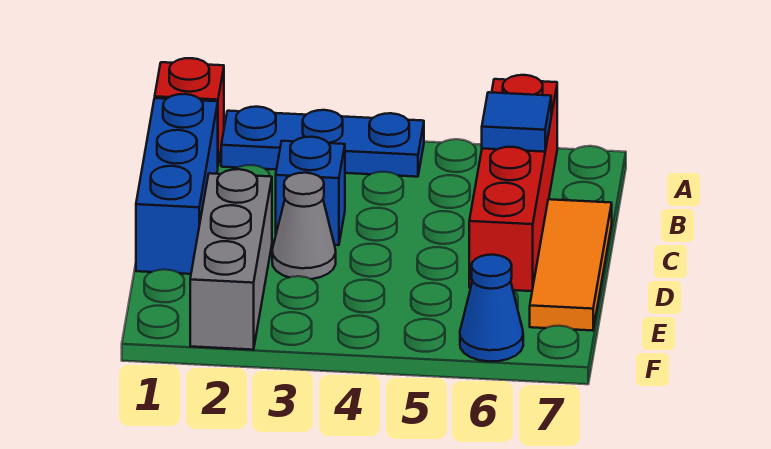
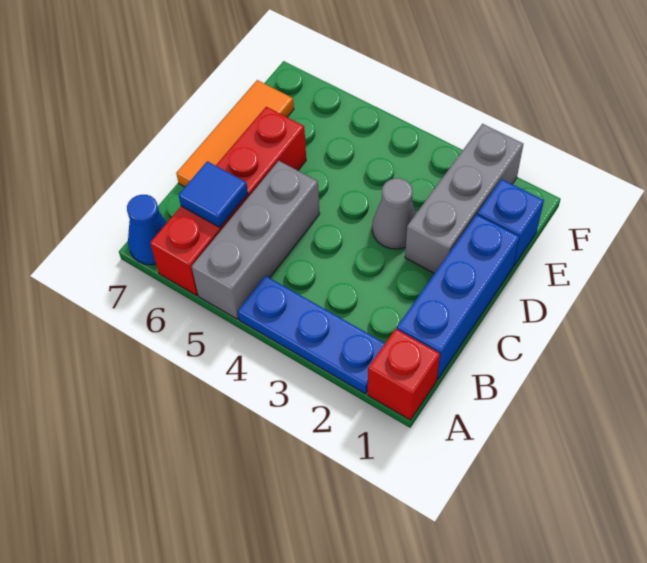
none -> grey brick A5:C5 level 1
blue brick C3 level 1 -> blue brick E1 level 1
blue cone F6 level 1 -> blue cone A7 level 1

